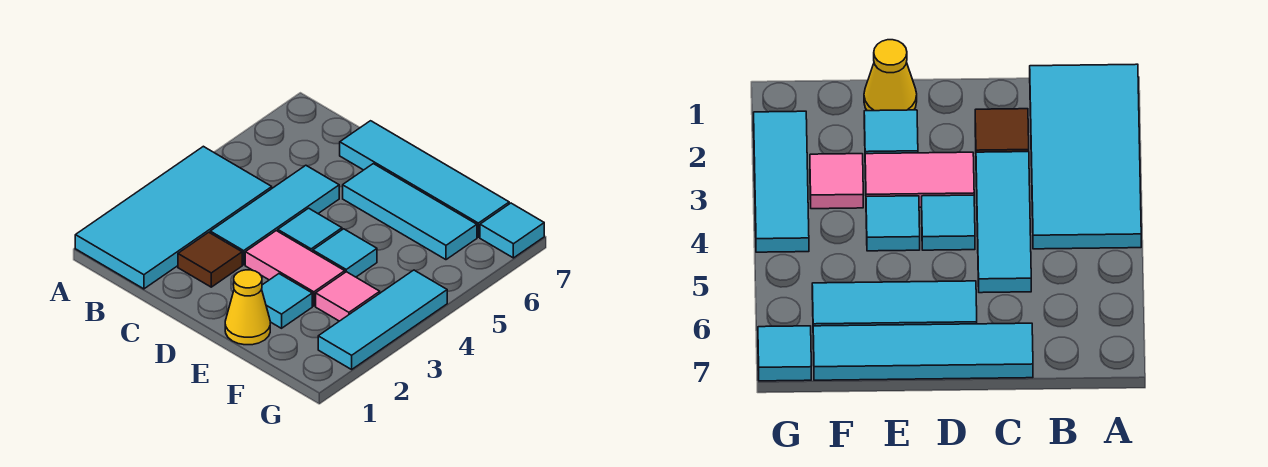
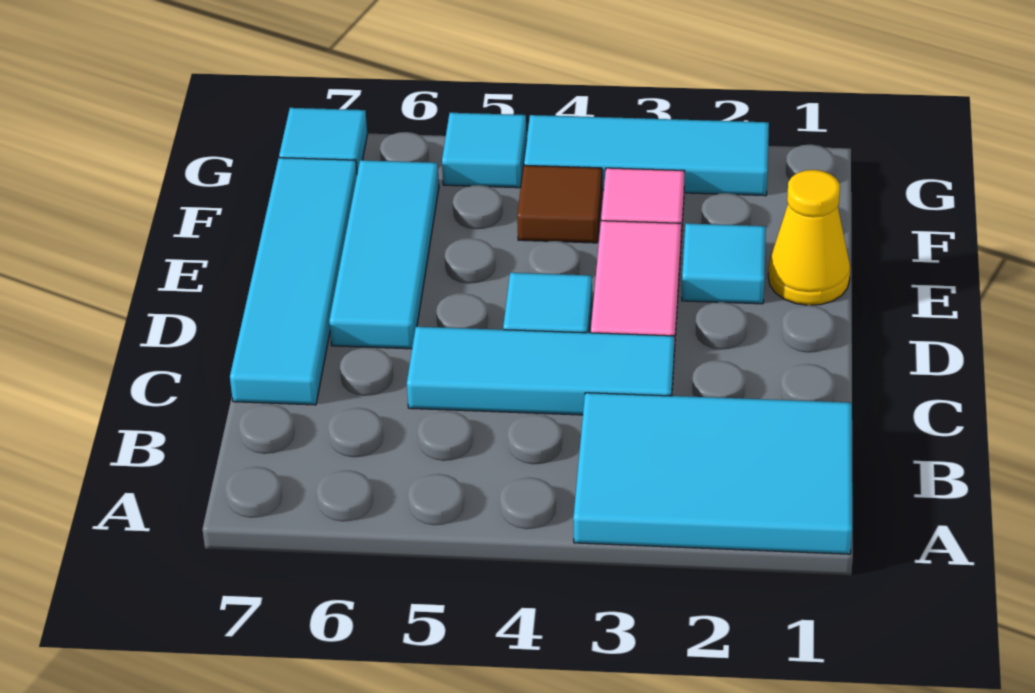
cyan tile A1:B4 level 1 -> cyan tile A1:B3 level 1
brown tile C2 level 1 -> brown tile F4 level 1
cyan tile E4 level 1 -> cyan tile G5 level 1

